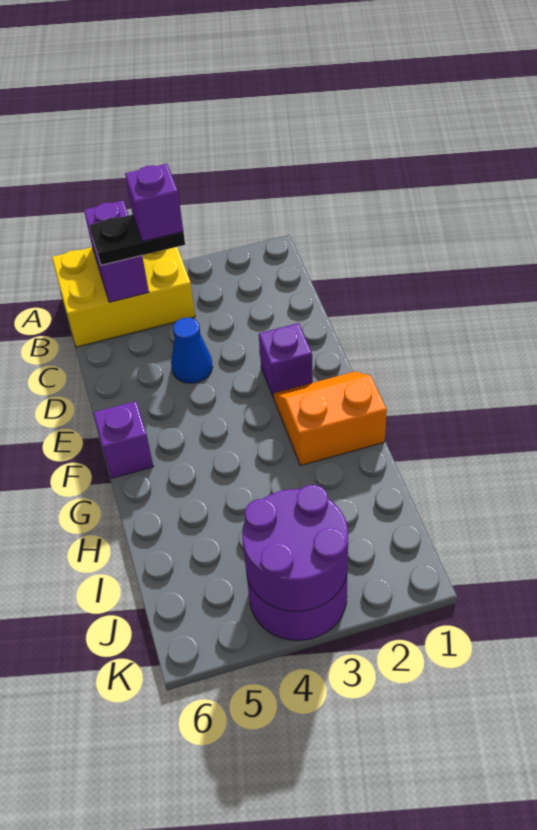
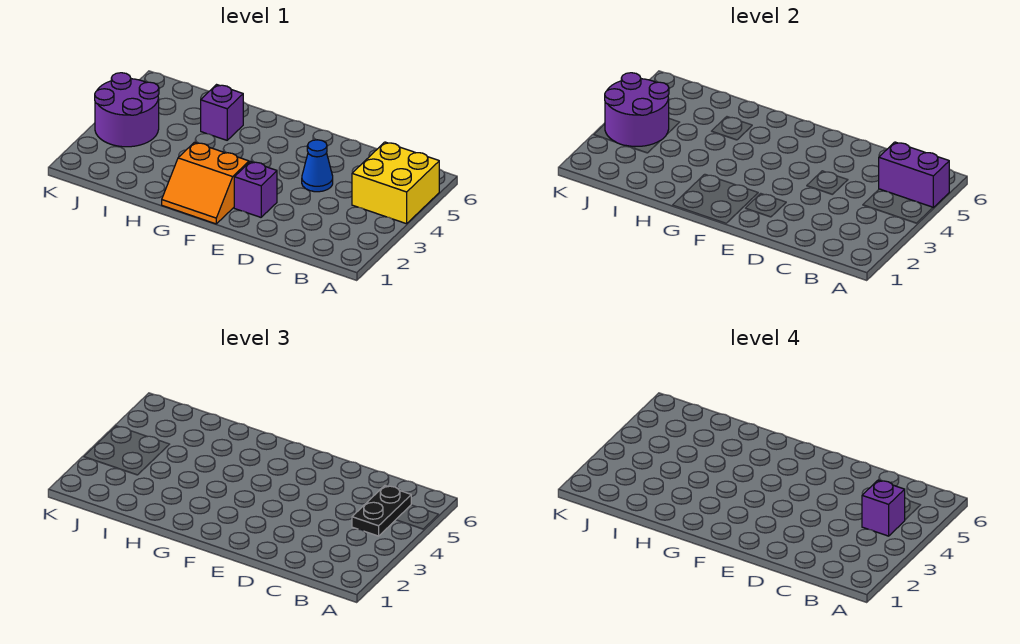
yellow brick A4:B6 level 1 -> yellow brick A4:B5 level 1
orange slope F1:G2 level 1 top G -> orange slope F1:G2 level 1 top 2
purple brick F6 level 1 -> purple brick H5 level 1

